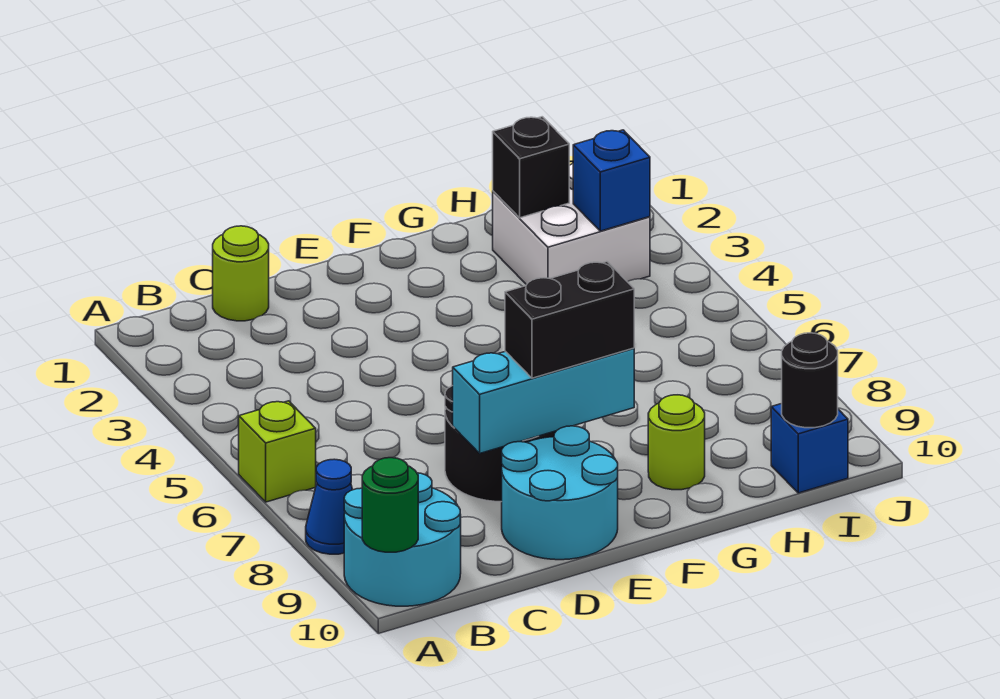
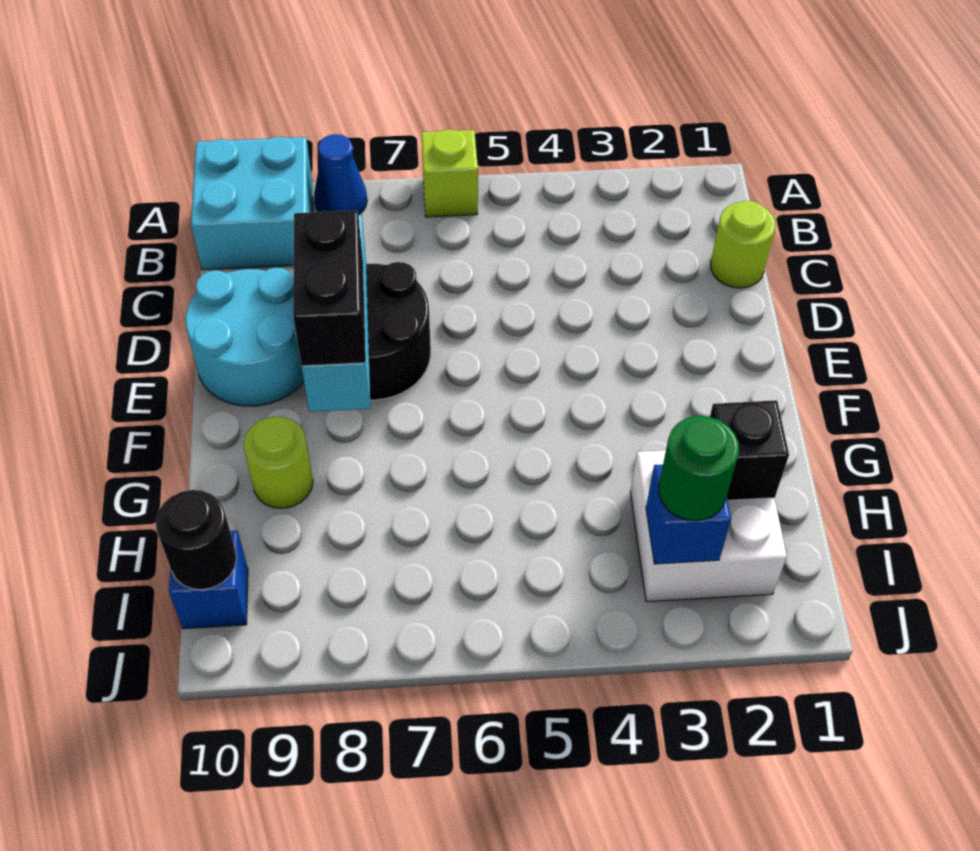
cyan round brick A9:B10 level 1 -> cyan brick A9:B10 level 1
green round brick A10 level 2 -> green round brick I3 level 3

